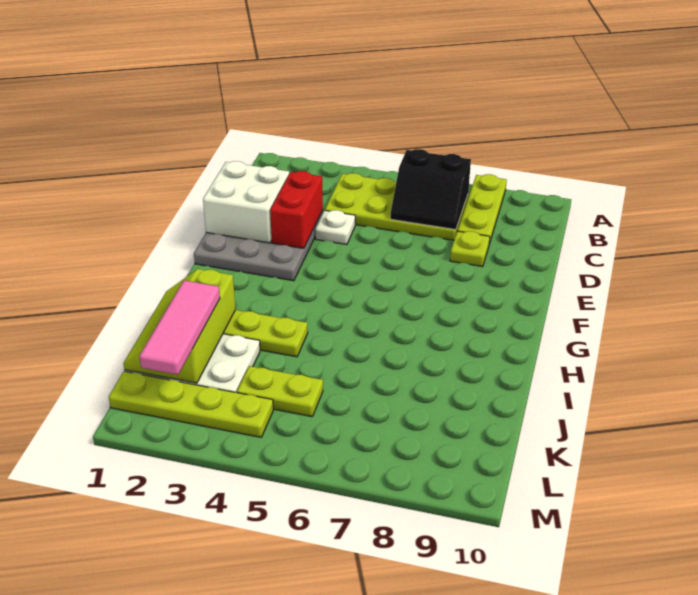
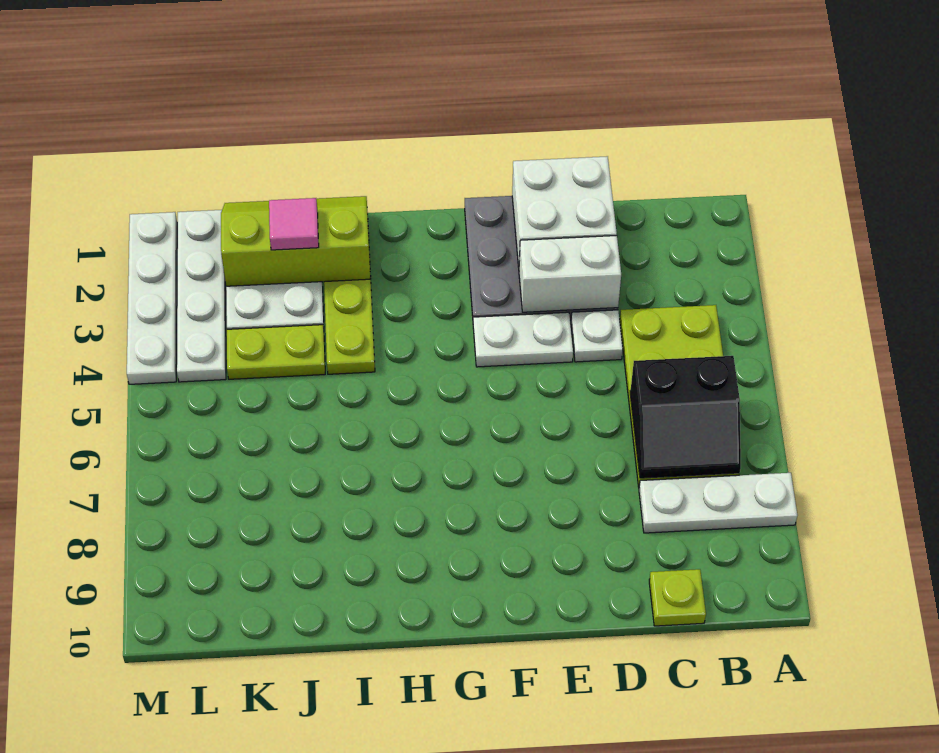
lime plate A8:C8 level 1 -> white plate A8:C8 level 1
black slope B6:C7 level 2 top B -> black slope B6:C7 level 2 top 6
red brick D3:E3 level 2 -> white brick D3:E3 level 2
lime plate D8 level 1 -> lime plate C10 level 1
none -> white plate E4:F4 level 1
pink tile J2:L2 level 3 -> pink tile J2 level 3
lime plate K4:K5 level 1 -> lime plate J4:K4 level 1
lime plate L1:L4 level 1 -> white plate L1:L4 level 1
none -> white plate M1:M4 level 1

